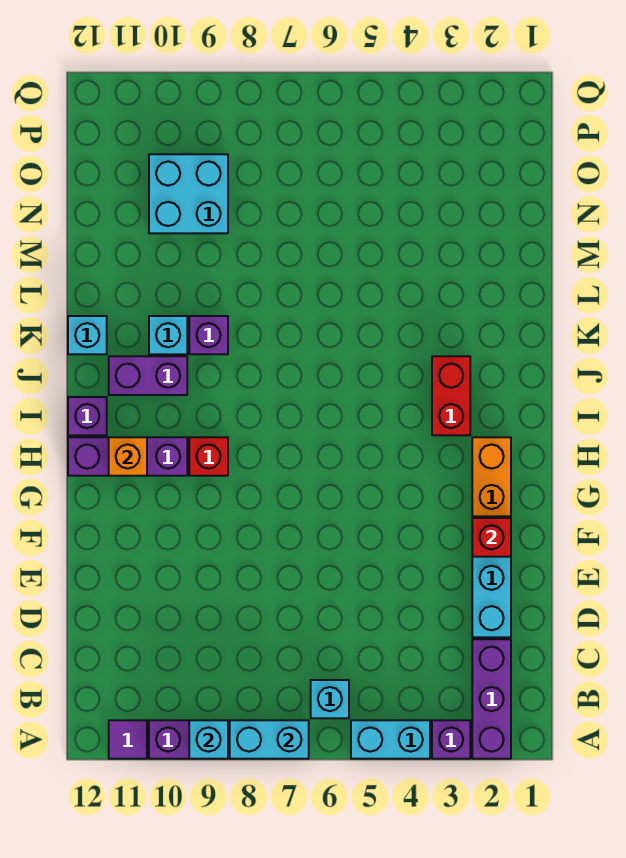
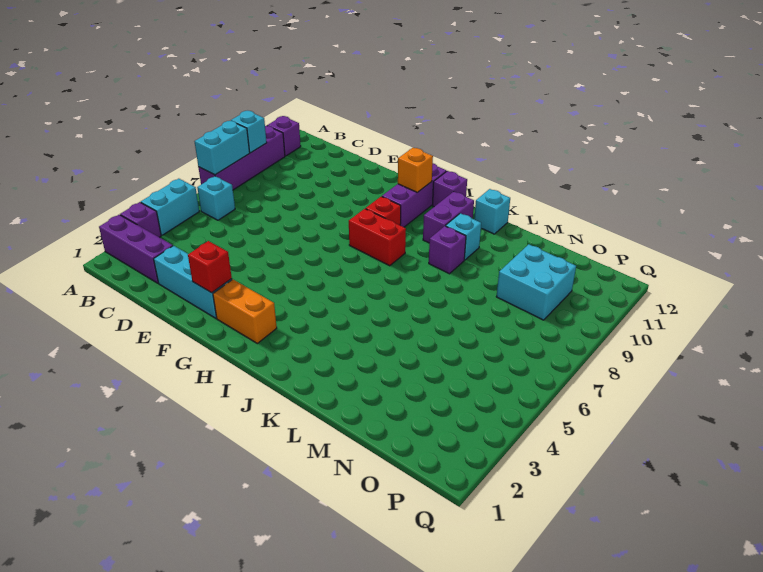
purple tile A11 level 1 -> purple brick A11 level 1
red brick I3:J3 level 1 -> red brick H8:I8 level 1

